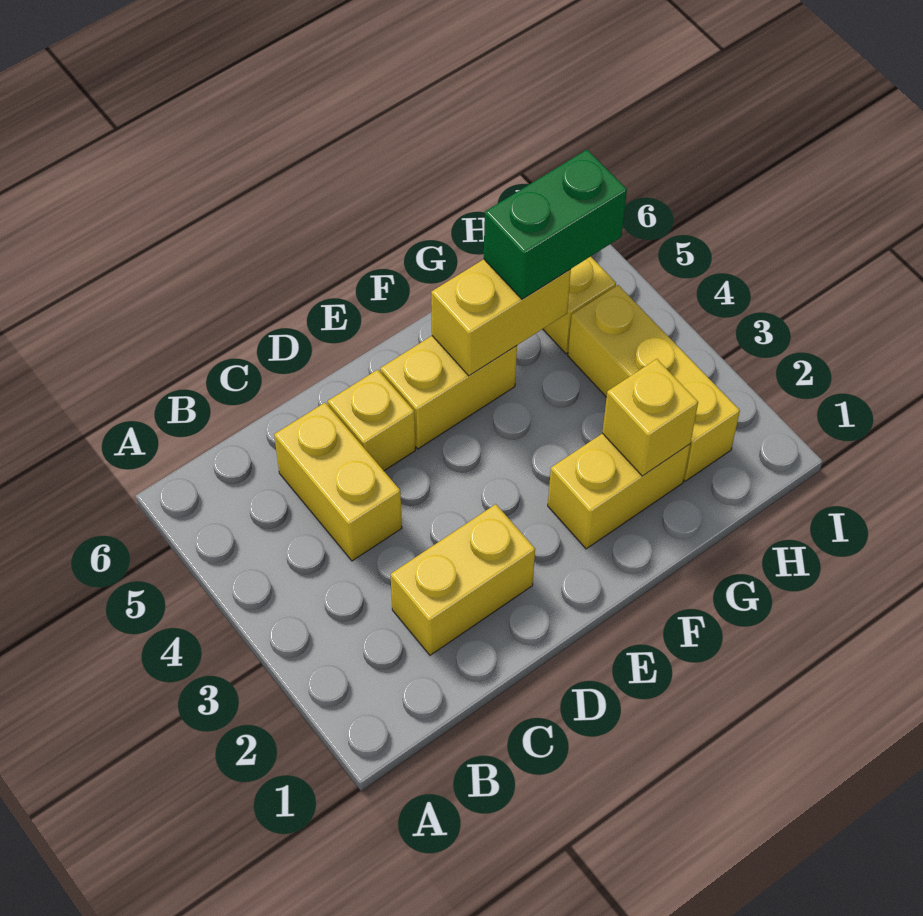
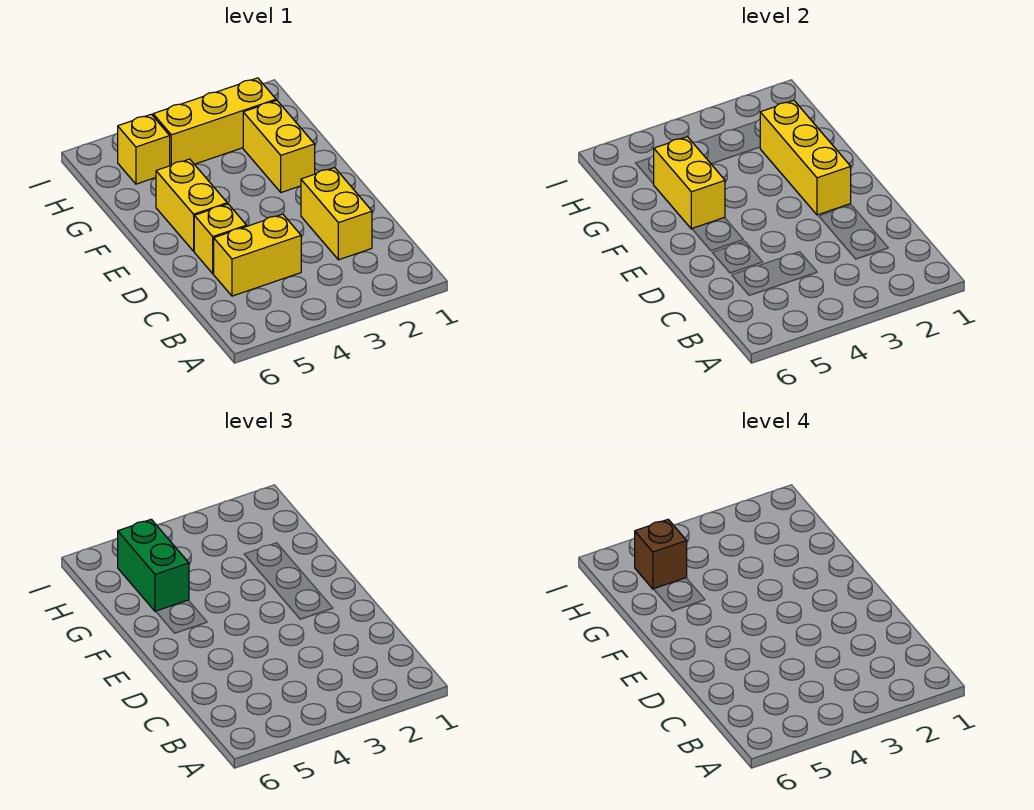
yellow brick G2 level 2 -> yellow brick E2:G2 level 2
none -> brown brick H5 level 4

